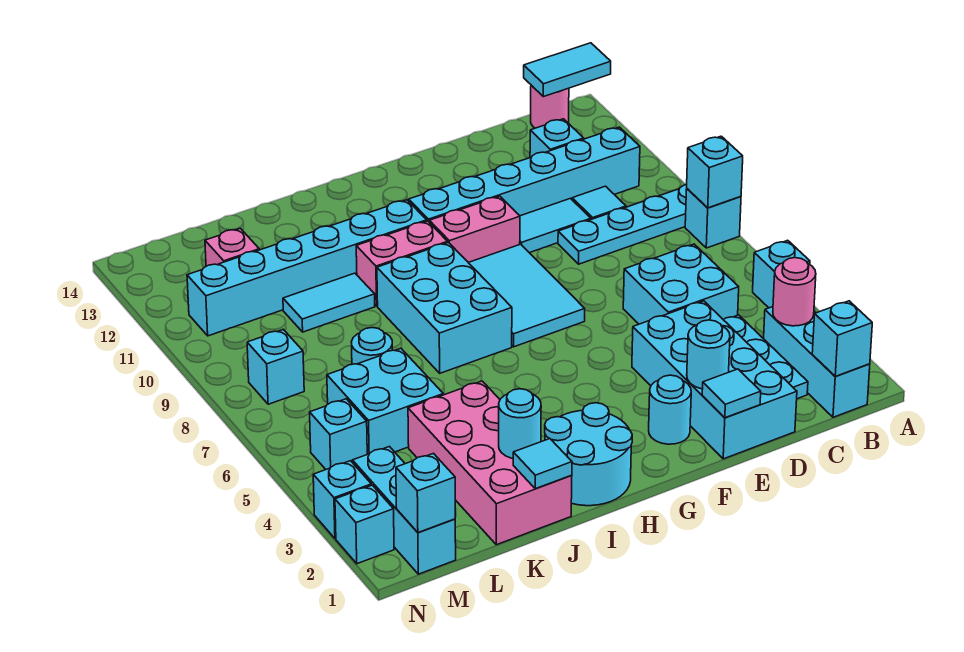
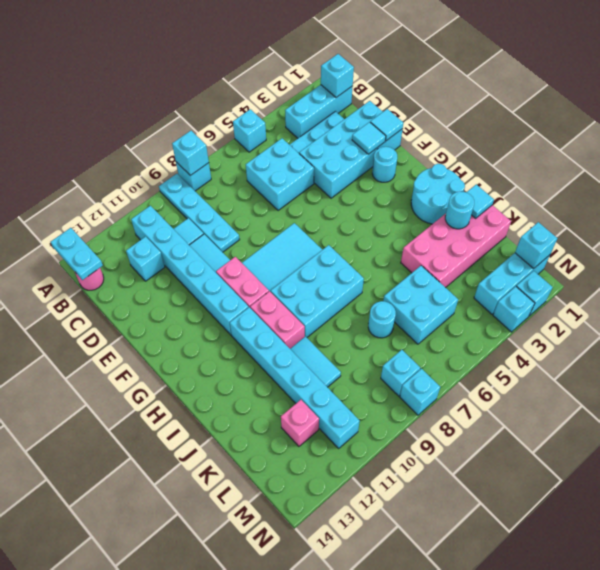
cyan tile A14:B14 level 2 -> cyan plate A14:B14 level 2
pink round brick B3 level 2 -> none
cyan round brick E2 level 2 -> cyan tile E2 level 2
cyan brick M5 level 1 -> cyan brick N8 level 1

